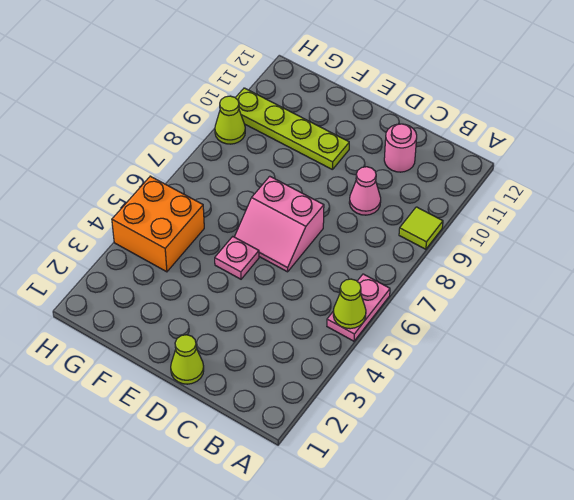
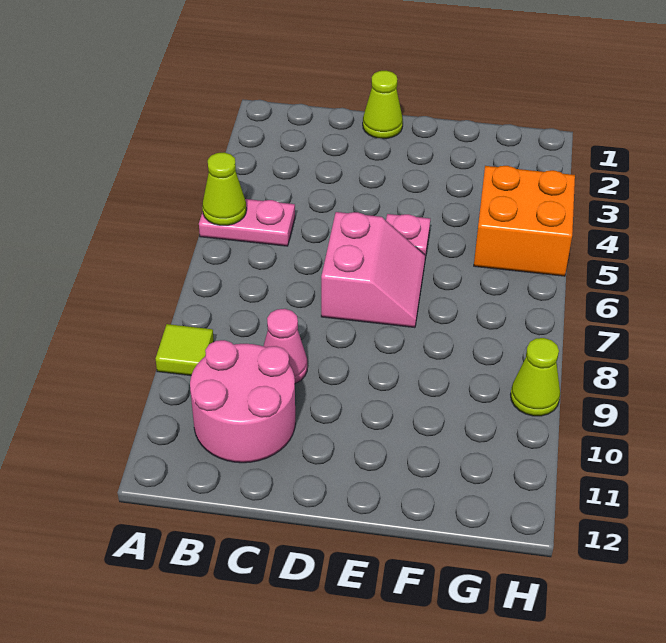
pink plate A5:A6 level 1 -> pink plate A5:B5 level 1
pink round brick C11 level 1 -> pink round brick B10:C11 level 1
pink slope D6:E7 level 1 top 7 -> pink slope D6:E7 level 1 top D
lime plate E10:H10 level 1 -> none

